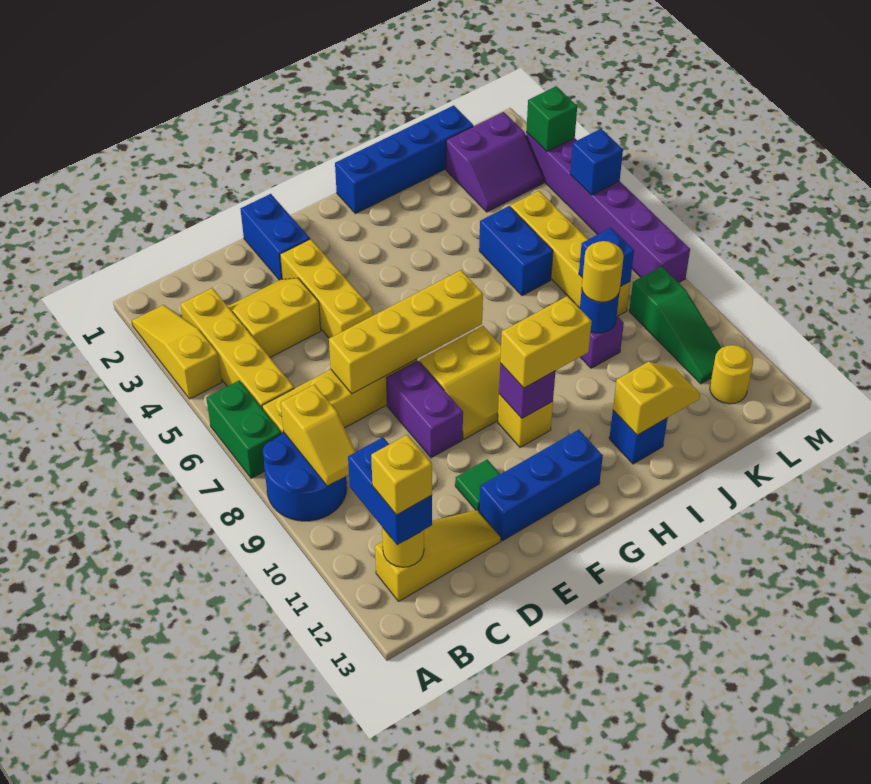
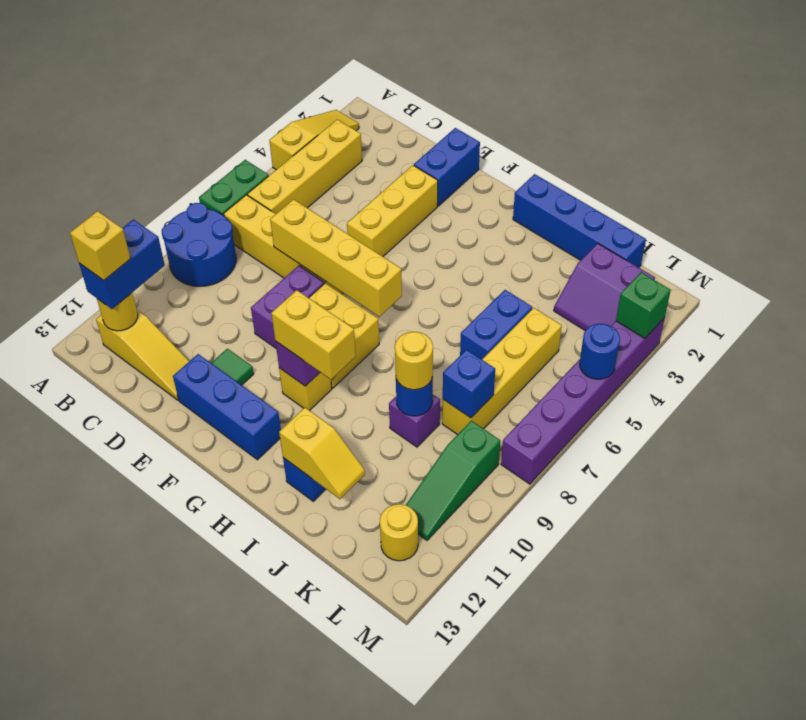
yellow slope B8:B9 level 2 top 8 -> none
yellow slope C3:D4 level 1 top 4 -> none
blue brick M5 level 2 -> blue round brick M5 level 2

